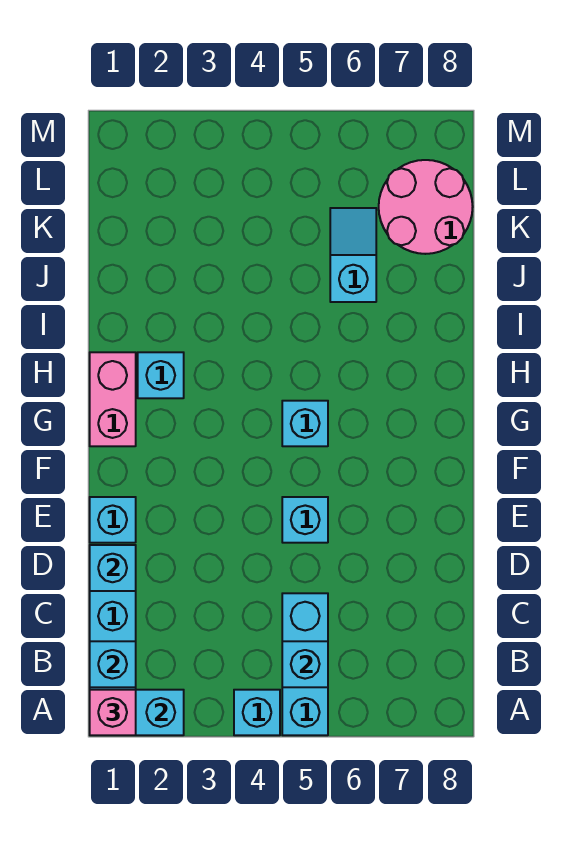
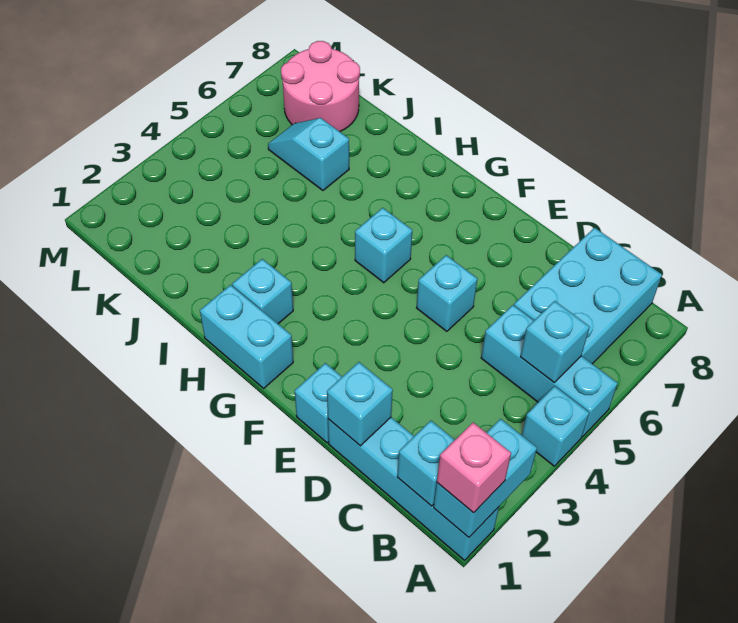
none -> cyan brick B6:C8 level 1
pink brick G1:H1 level 1 -> cyan brick G1:H1 level 1

